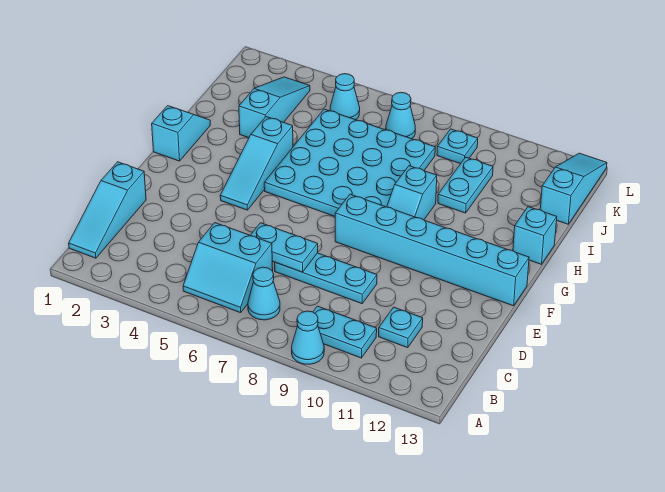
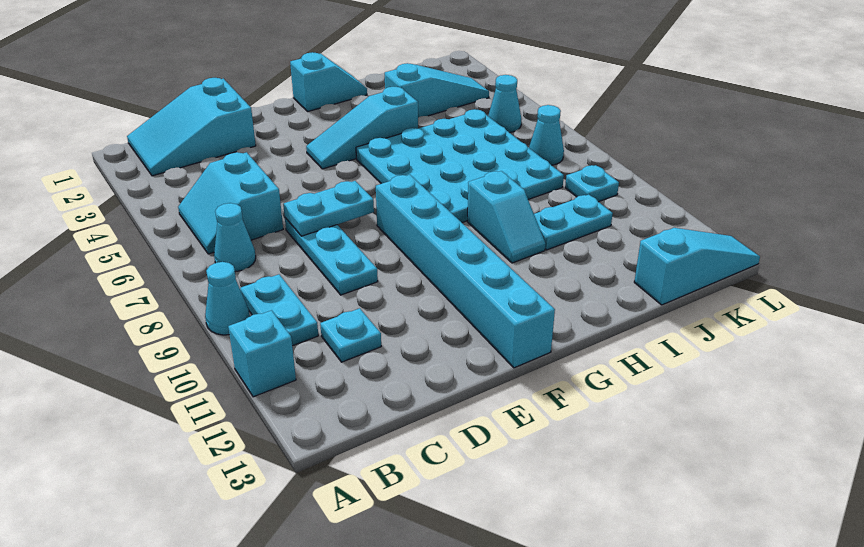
cyan slope B1:D1 level 1 top D -> cyan slope B1:D2 level 1 top D
cyan plate D6:D7 level 2 -> cyan plate D7:E7 level 2
cyan slope G9:H9 level 1 top H -> cyan slope H9:H10 level 1 top 9
cyan brick H13 level 1 -> cyan brick A11 level 1

